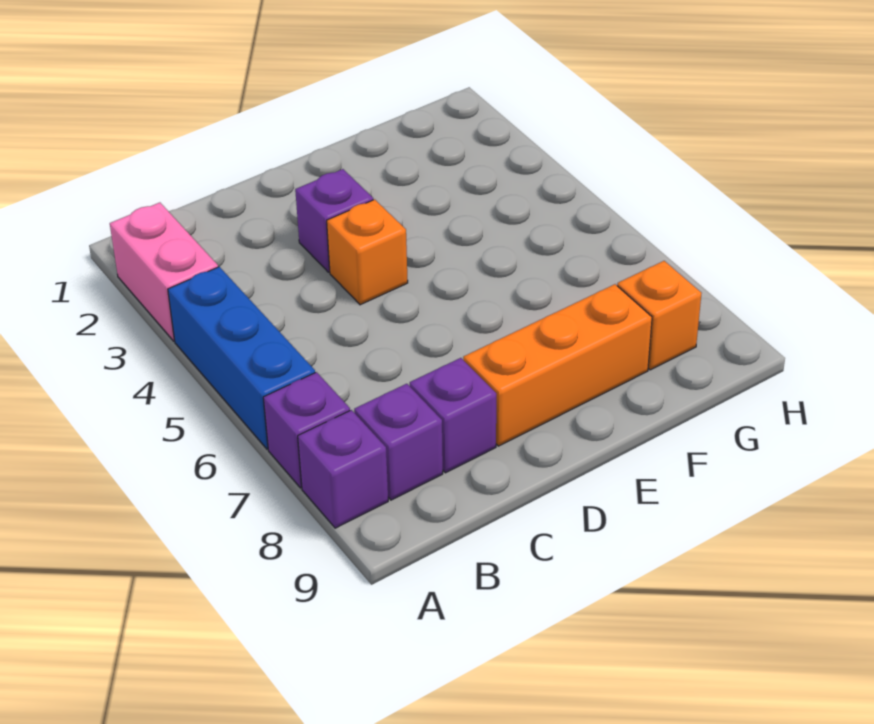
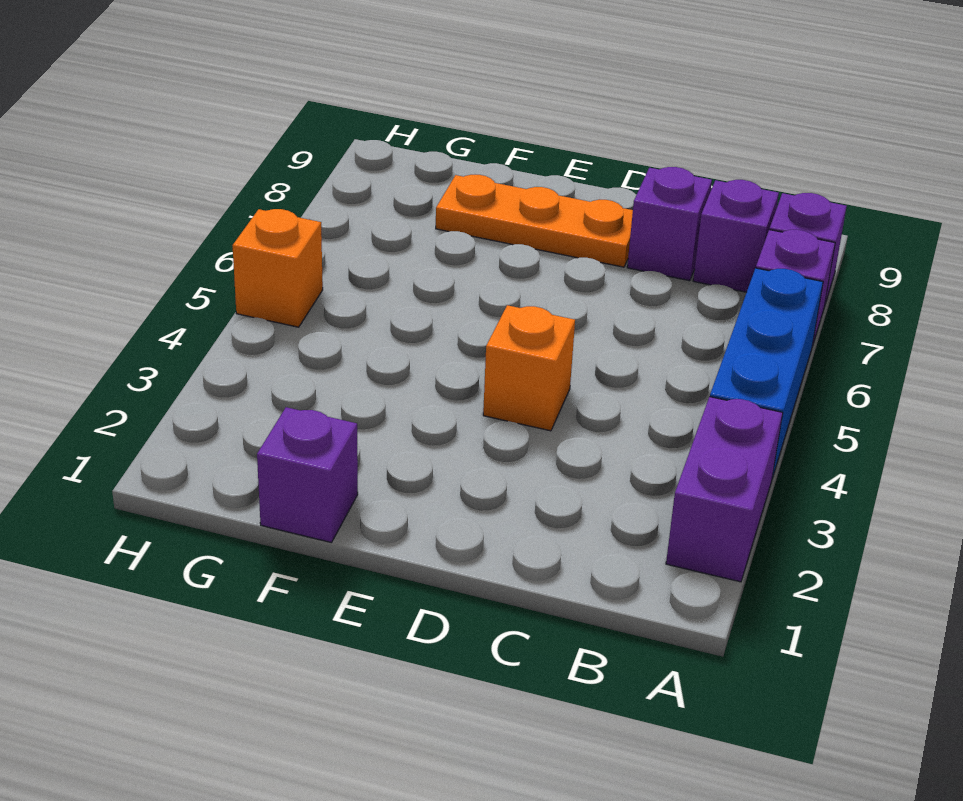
pink brick A2:A3 level 1 -> purple brick A2:A3 level 1
purple brick D3 level 1 -> purple brick F1 level 1
orange brick D8:F8 level 1 -> orange plate D8:F8 level 1
orange brick G8 level 1 -> orange brick H5 level 1

